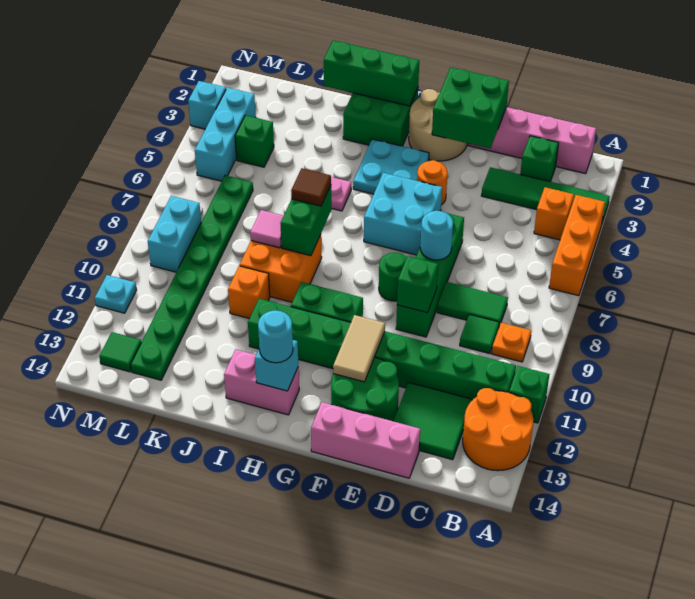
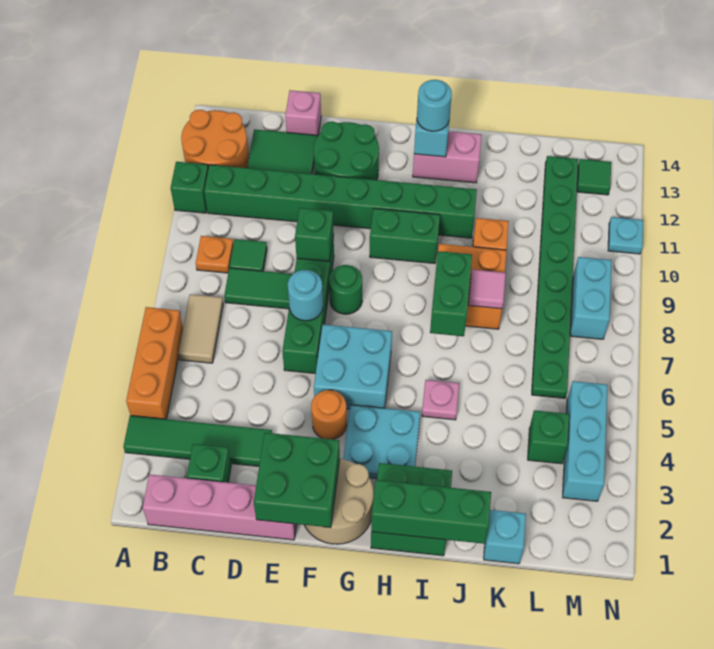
orange brick B4 level 1 -> none
pink brick D14:F14 level 1 -> pink brick D14 level 1
tan tile F11:F12 level 2 -> tan tile B6:B7 level 1
brown tile I7 level 3 -> none
cyan brick N3 level 1 -> cyan brick K1 level 1

